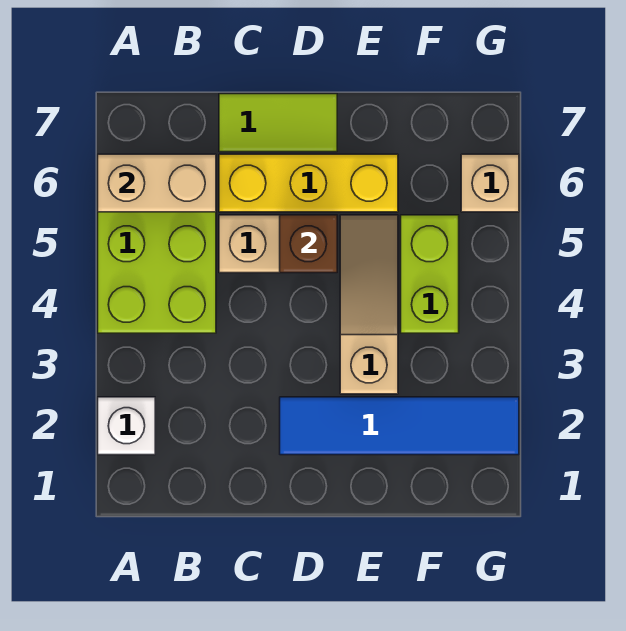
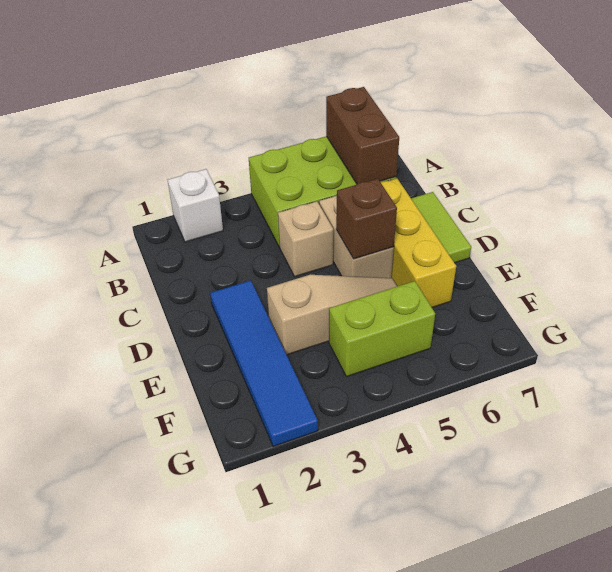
tan brick A6:B6 level 2 -> brown brick A6:B6 level 2
tan brick G6 level 1 -> tan brick C4 level 1

